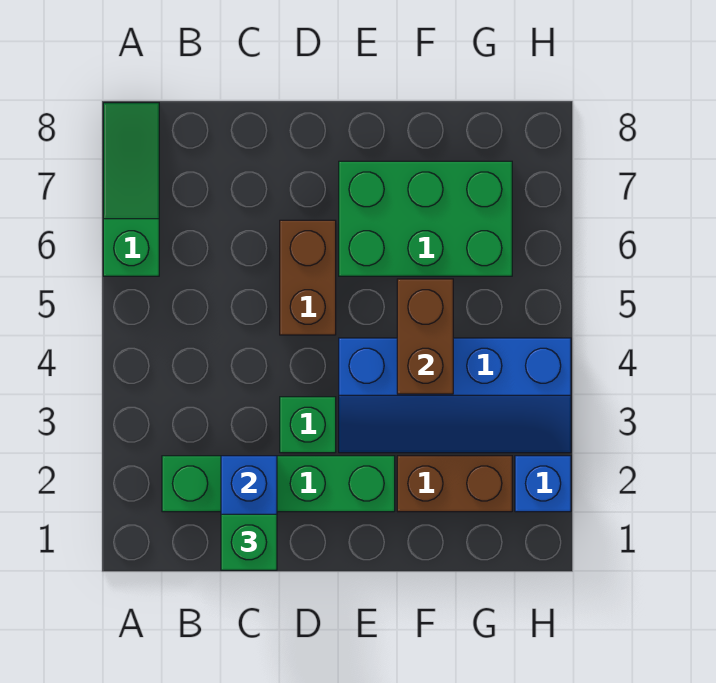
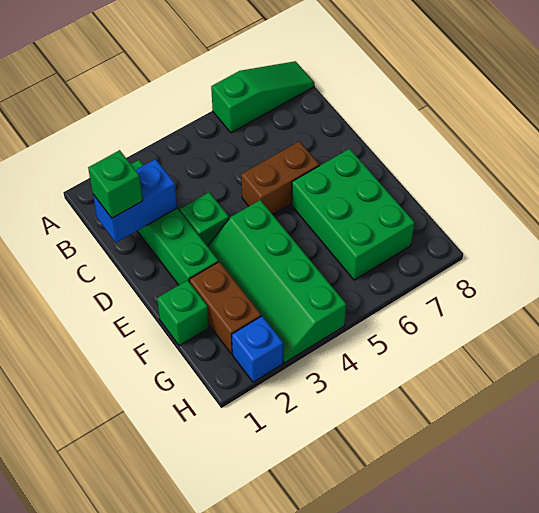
blue slope E3:H4 level 1 top 4 -> green slope E3:H4 level 1 top 4
none -> green brick F1 level 1
brown brick F4:F5 level 2 -> none

